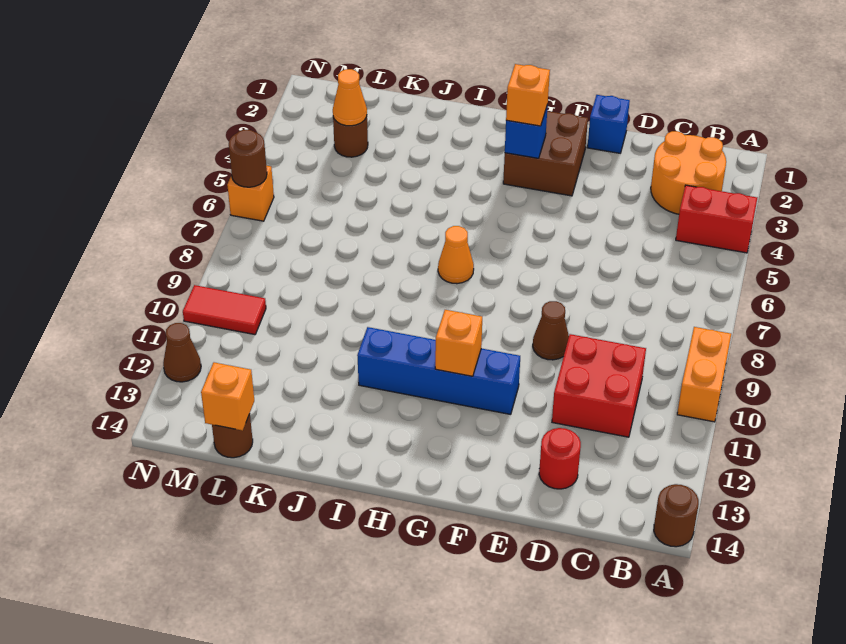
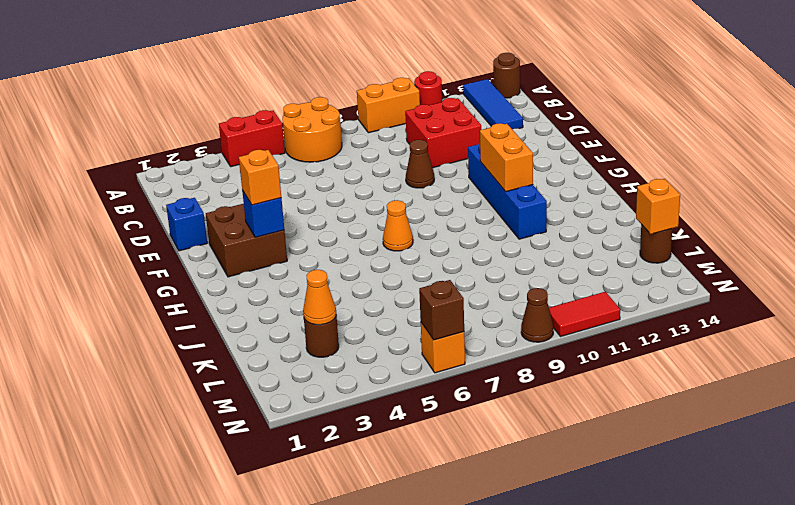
red brick A4:B4 level 1 -> red brick A4:A5 level 1
none -> blue tile A13:C13 level 1
orange round brick B2:C3 level 1 -> orange round brick A6:B7 level 1
red round brick D13 level 1 -> red round brick A11 level 1
orange brick G11 level 2 -> orange brick G11:H11 level 2
red tile M10:N10 level 1 -> red tile N10:N11 level 1
brown round brick N6 level 2 -> brown brick N6 level 2
brown cone N12 level 1 -> brown cone N9 level 1

